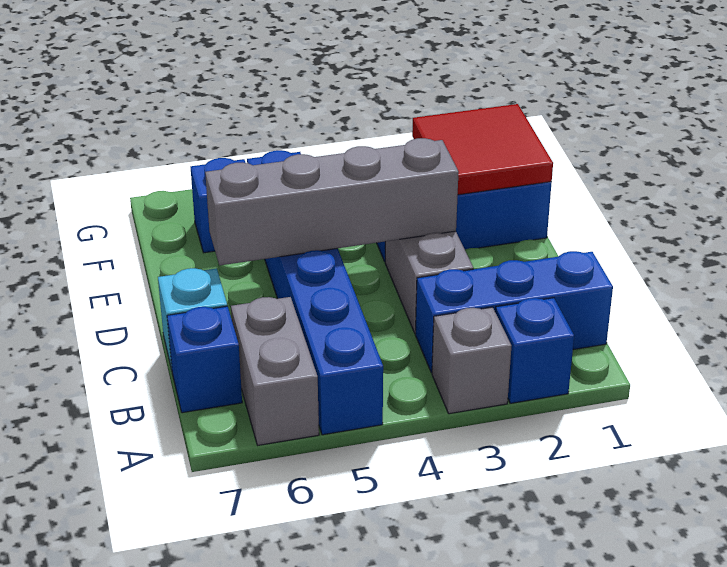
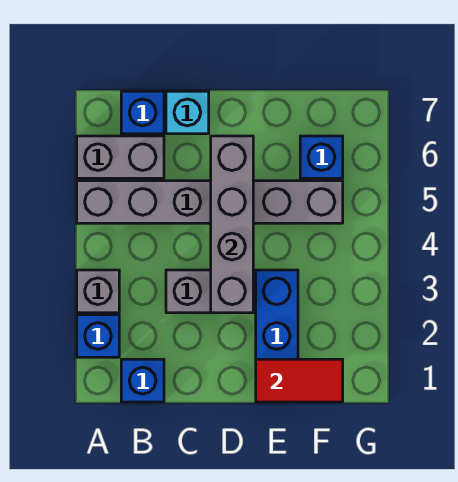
blue brick A5:F5 level 1 -> grey brick A5:F5 level 1
blue brick B1:B3 level 1 -> blue brick B1 level 1
red tile E1:F2 level 2 -> red tile E1:F1 level 2

